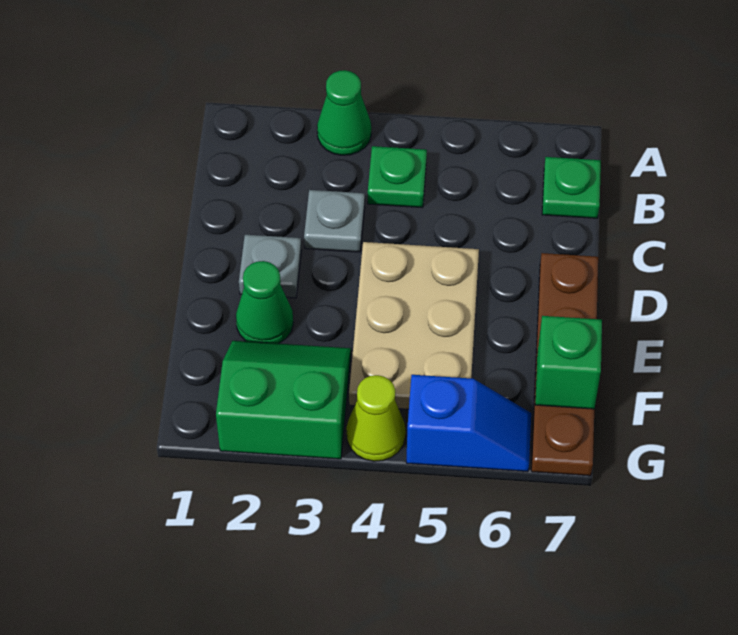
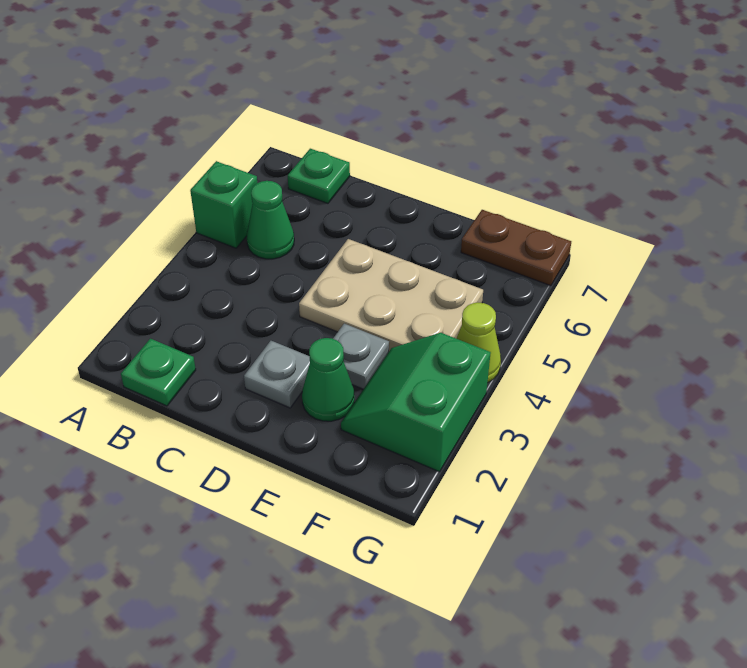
green cone A3 level 1 -> green cone B5 level 1
green plate B4 level 1 -> green plate B1 level 1
grey plate C3 level 1 -> grey plate E3 level 1
brown plate D7:G7 level 1 -> brown plate F7:G7 level 1
green brick F7 level 2 -> green brick A5 level 1
blue slope G5:G6 level 1 top 5 -> none

